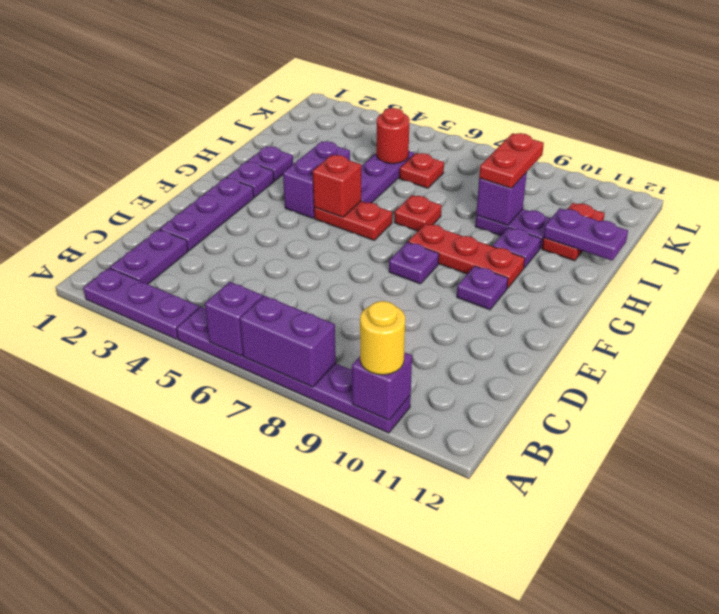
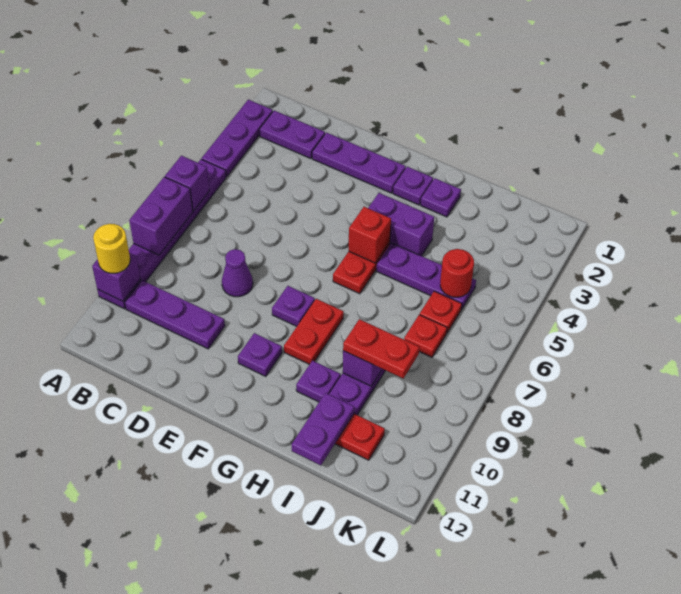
none -> purple plate B10:D10 level 1
none -> purple cone D8 level 1
red plate G8:G10 level 1 -> red plate G8:G9 level 1
red plate H7 level 1 -> red plate J7 level 1

